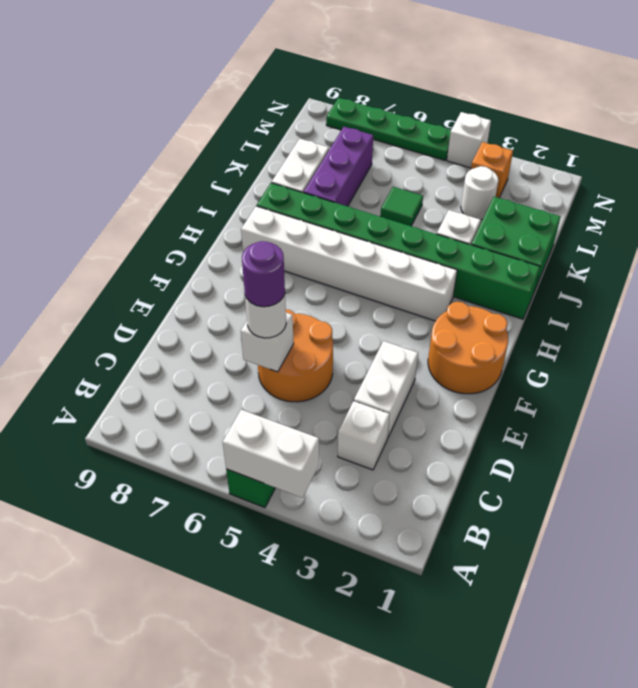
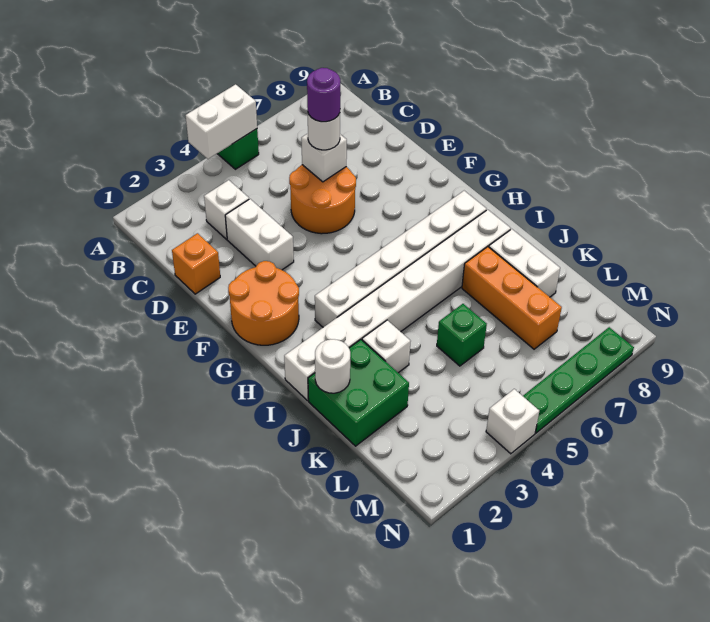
green brick I1:I8 level 1 -> white brick I1:I8 level 1
purple brick J7:L7 level 1 -> orange brick J7:L7 level 1
green tile K5 level 1 -> green brick K5 level 1
white round brick L3 level 1 -> white round brick J1 level 2
orange brick M3 level 1 -> orange brick D1 level 1

